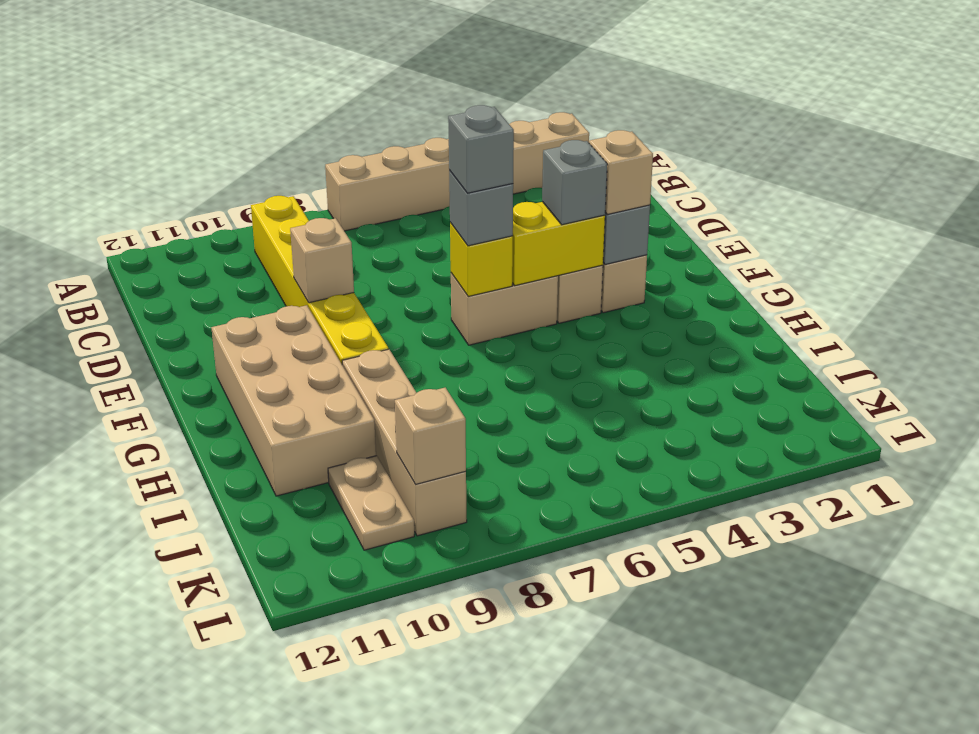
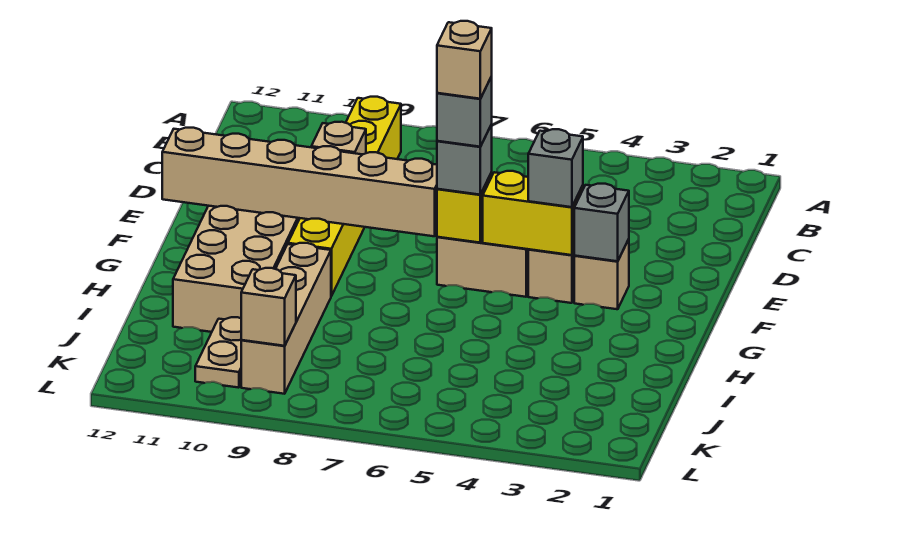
tan brick A2:A7 level 1 -> tan brick F7:F12 level 2
tan brick F3 level 3 -> tan brick F6 level 5

